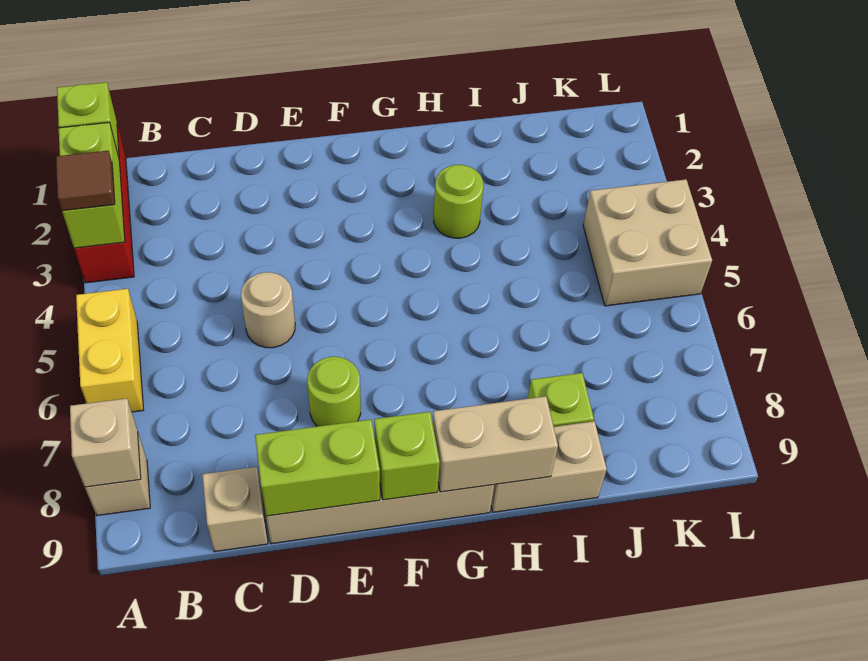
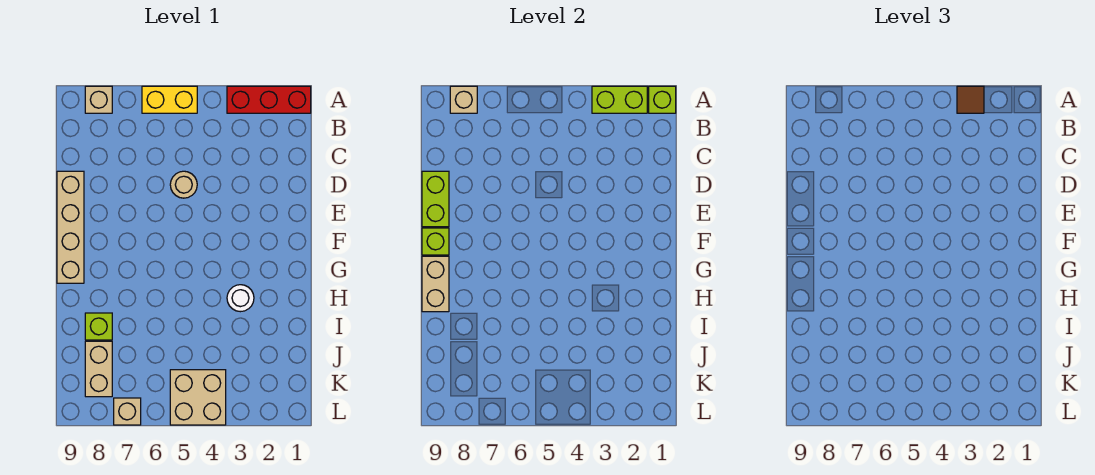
tan brick C9 level 1 -> tan brick L7 level 1
lime round brick E7 level 1 -> none
lime round brick H3 level 1 -> white round brick H3 level 1
tan brick H9:I9 level 1 -> tan brick J8:K8 level 1

